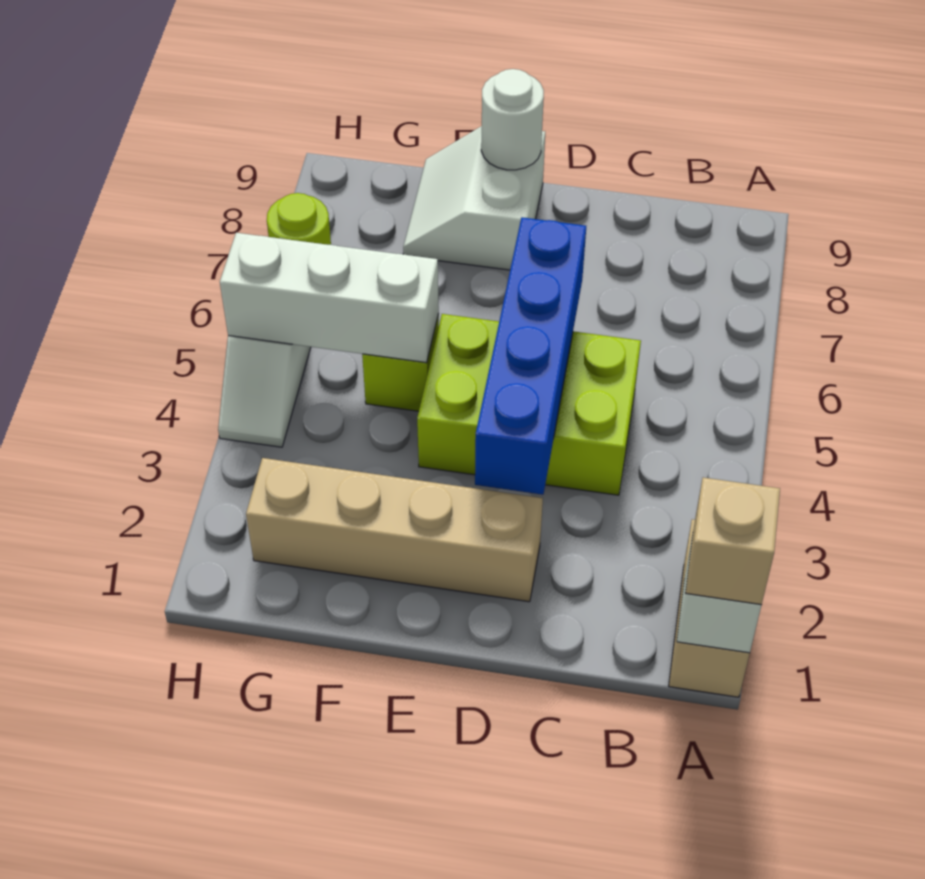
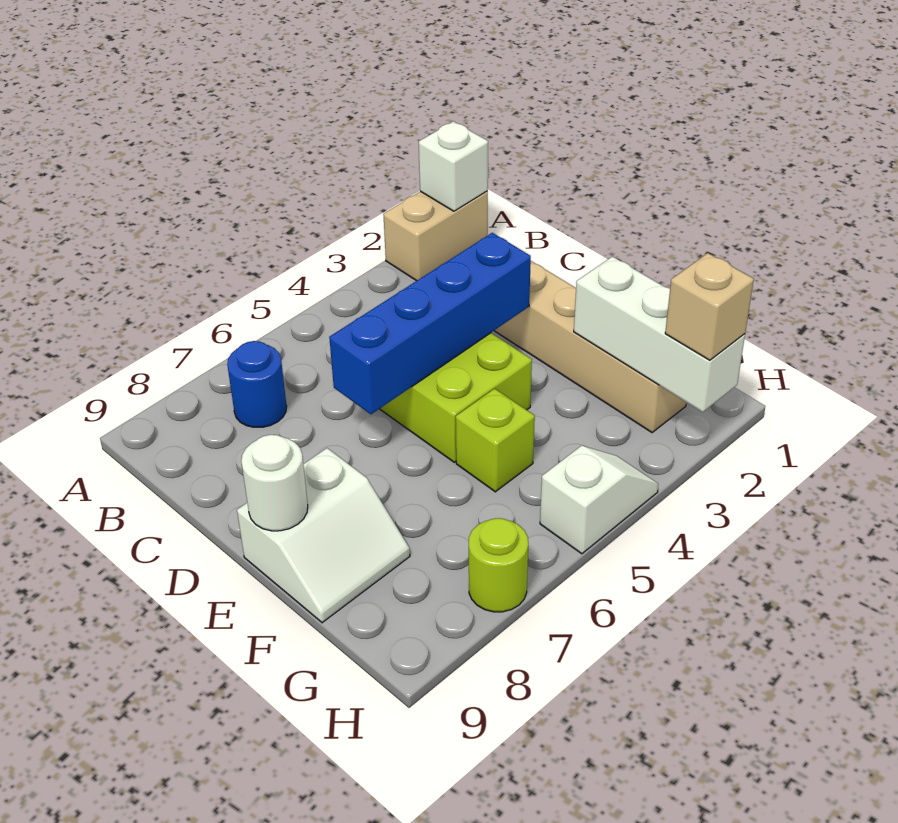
tan brick A1 level 3 -> tan brick H2 level 3
none -> blue round brick B7 level 1
white brick F5:H5 level 2 -> white brick F2:H2 level 2

